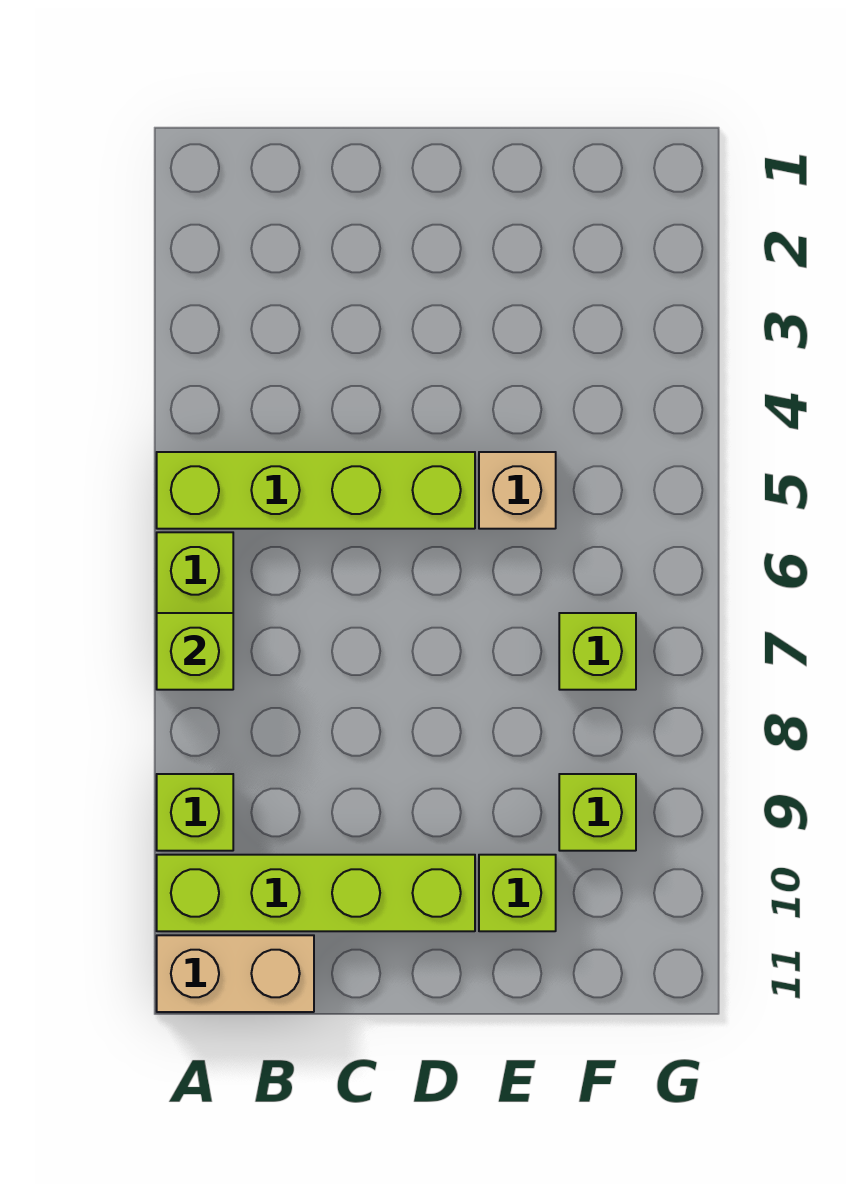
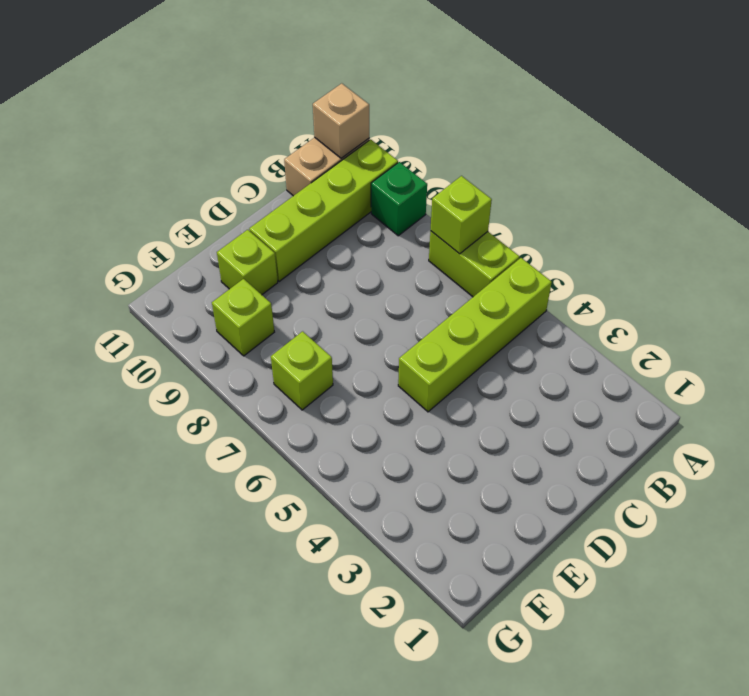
lime brick A9 level 1 -> green brick A9 level 1
tan brick E5 level 1 -> tan brick A11 level 2

